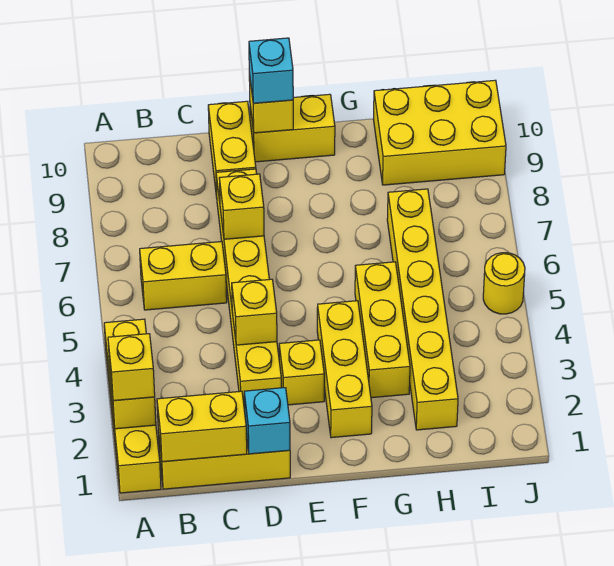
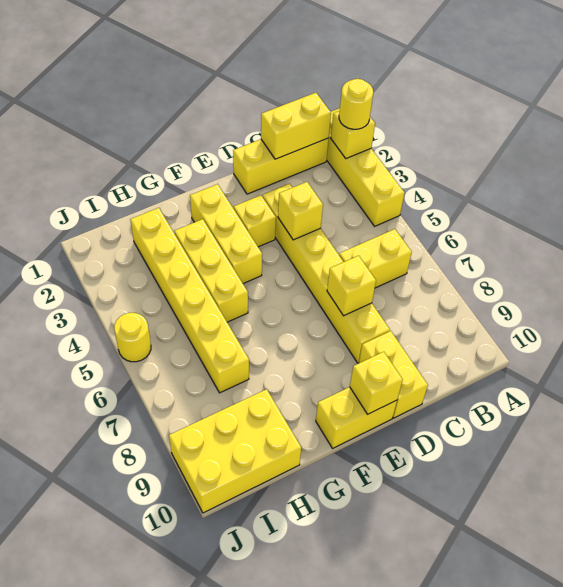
yellow brick A2 level 3 -> yellow round brick A2 level 3
cyan brick D1 level 2 -> none
cyan brick E10 level 3 -> none

